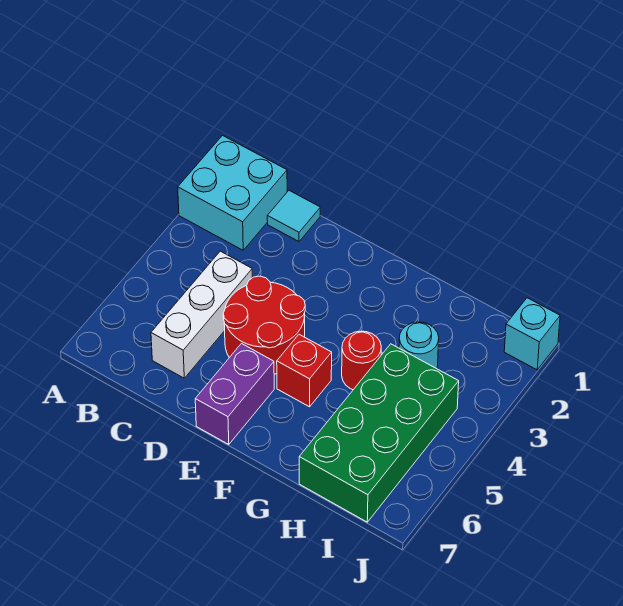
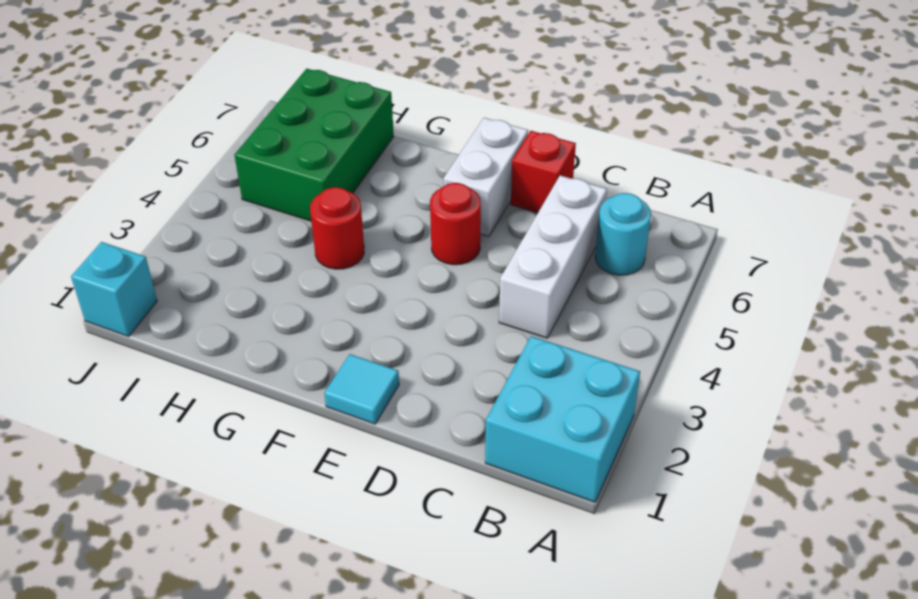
cyan tile C1 level 1 -> cyan tile E1 level 1
red round brick D4:E5 level 1 -> red round brick E5 level 1
purple brick E6:E7 level 1 -> white brick E6:E7 level 1
red brick F5 level 1 -> red brick D7 level 1
cyan round brick H3 level 1 -> cyan round brick B6 level 1
green brick H4:I7 level 1 -> green brick H5:I7 level 1

